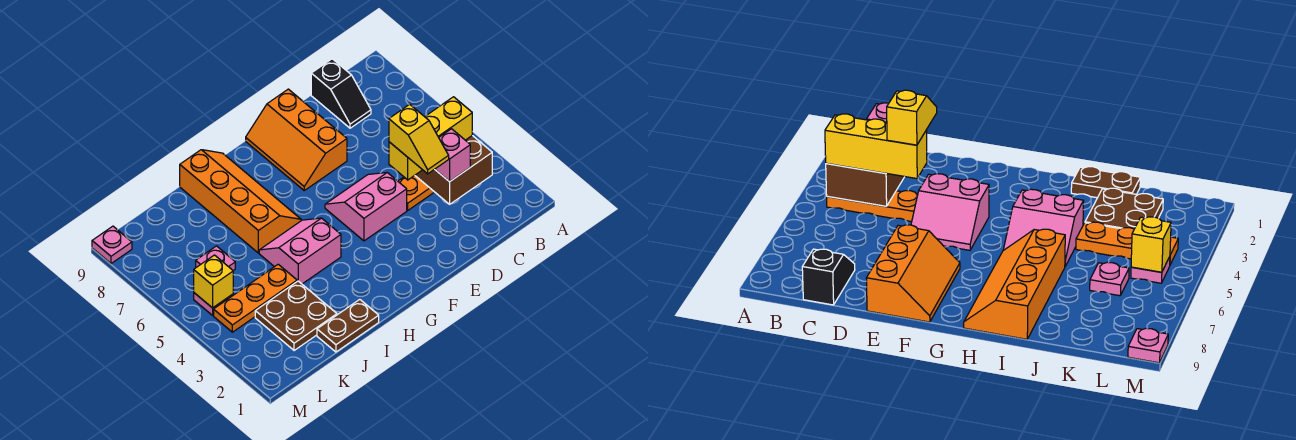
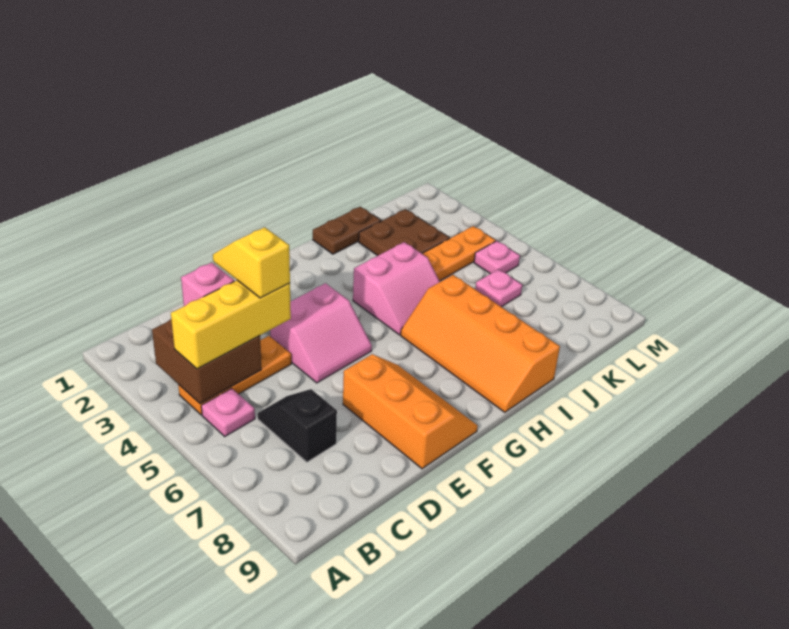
black slope C8:C9 level 1 top 9 -> black slope C6:C7 level 1 top 7
yellow brick L5 level 2 -> none
pink plate M9 level 1 -> pink plate B5 level 1

